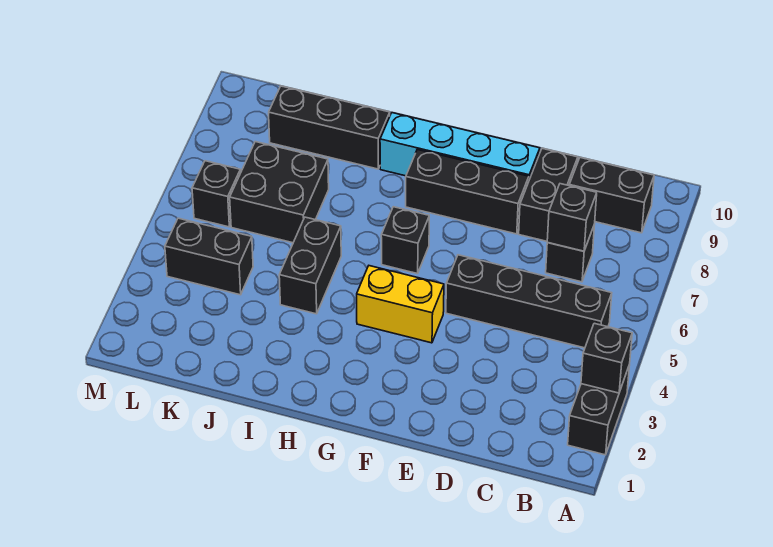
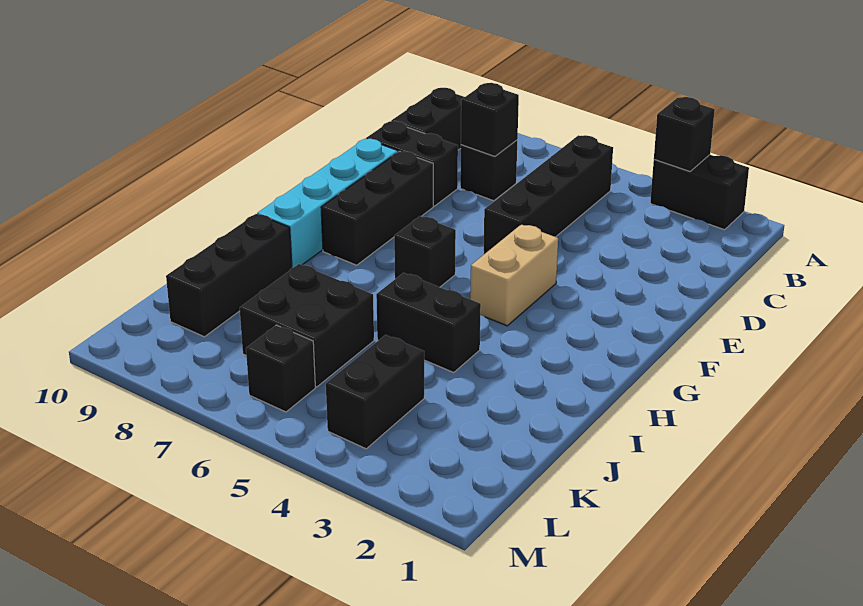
yellow brick F4:G4 level 1 -> tan brick F4:G4 level 1

